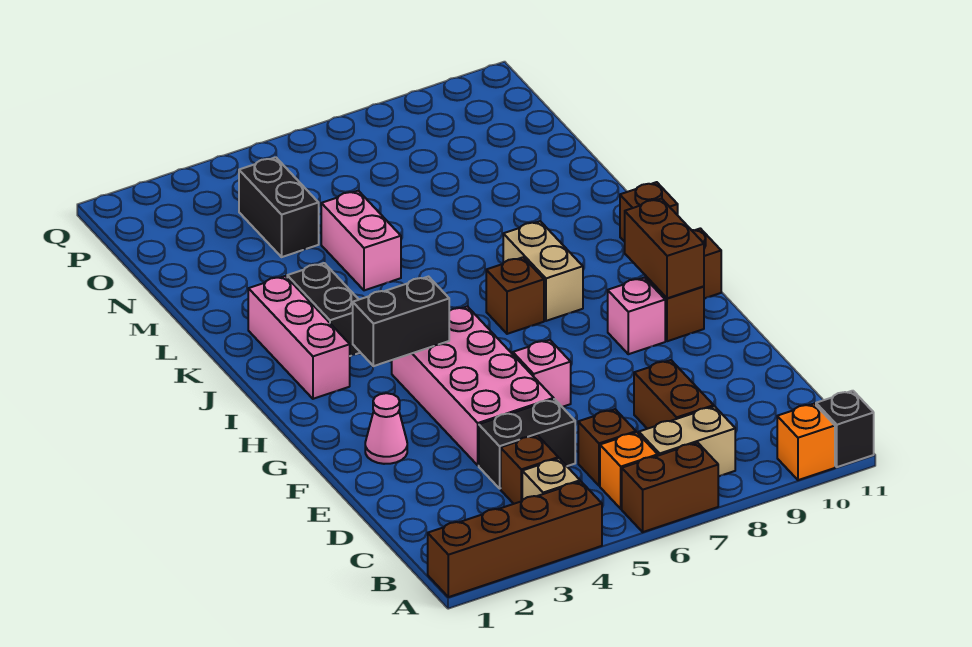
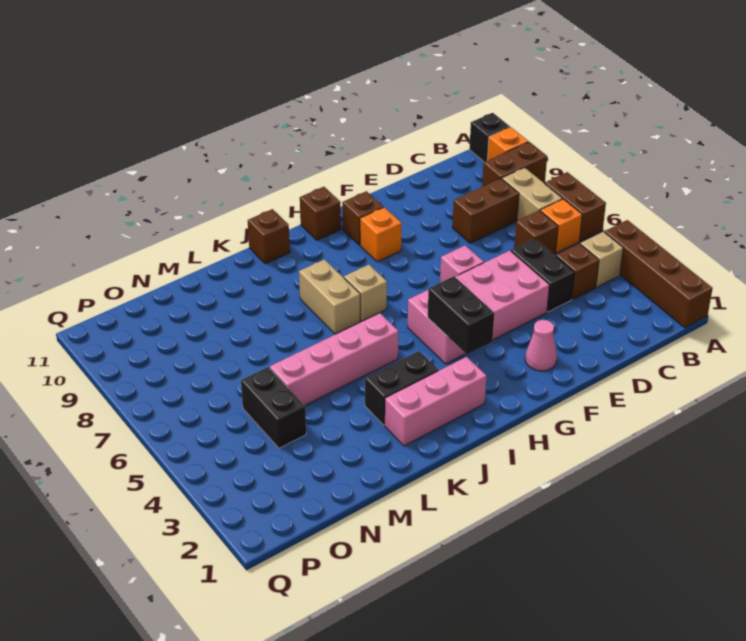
pink brick G9 level 1 -> orange brick G9 level 1
brown brick G10:H10 level 2 -> brown brick A9:B9 level 1
brown brick I7 level 1 -> tan brick I7 level 1
tan brick I8:J8 level 1 -> tan brick J7:J8 level 1
pink brick L5:M5 level 1 -> pink brick J5:M5 level 1
black brick N4:O4 level 1 -> black brick N4:N5 level 1

